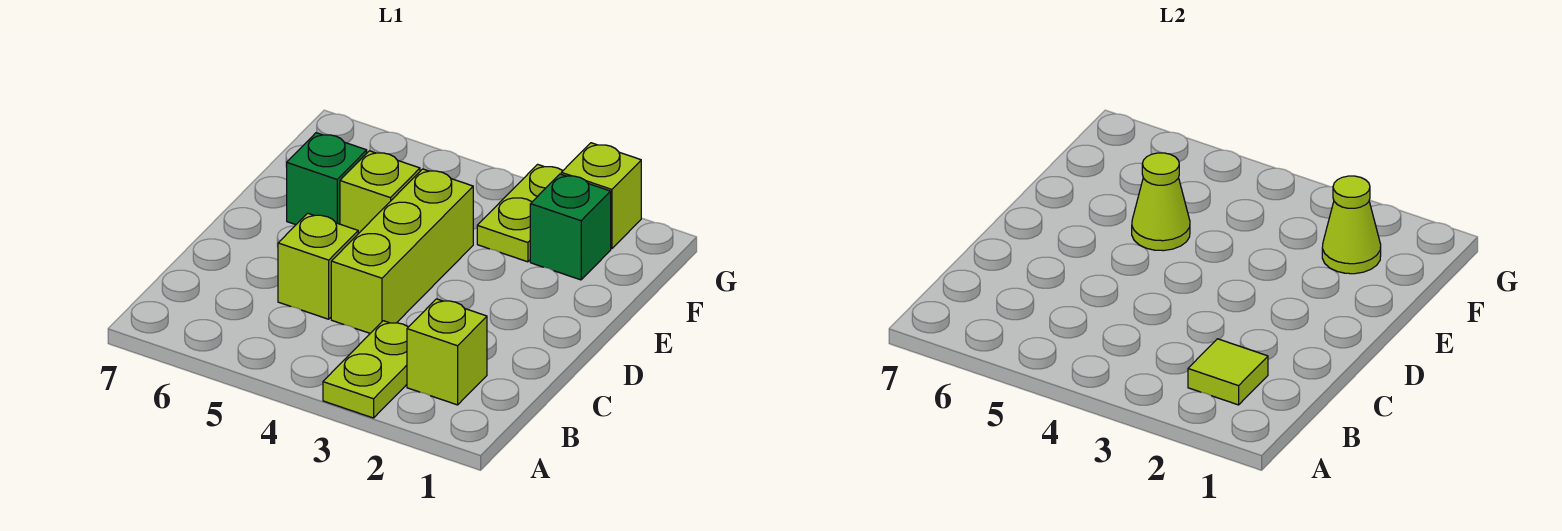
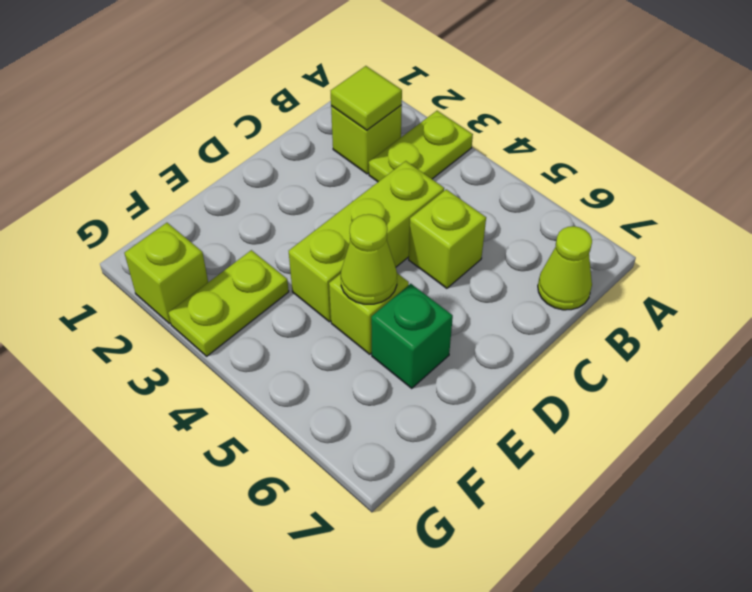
green brick F2 level 1 -> none
lime cone F2 level 2 -> lime cone B7 level 1

